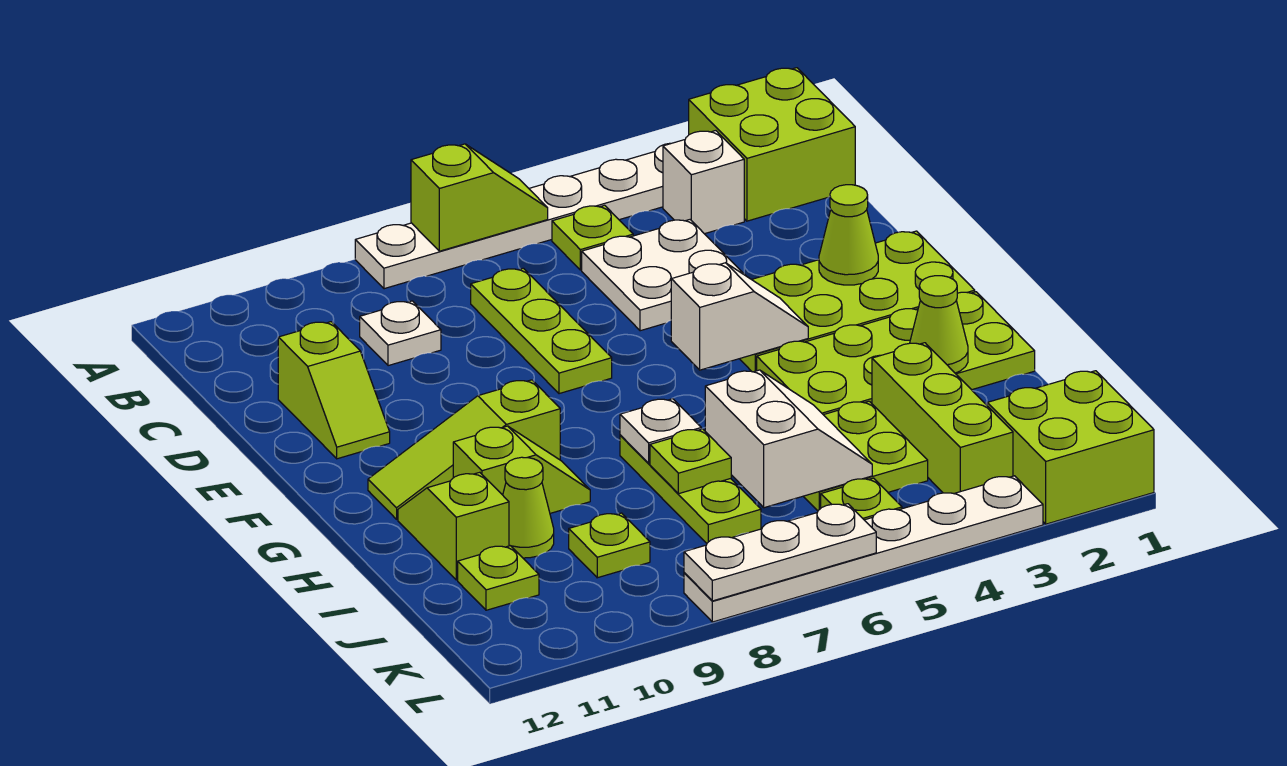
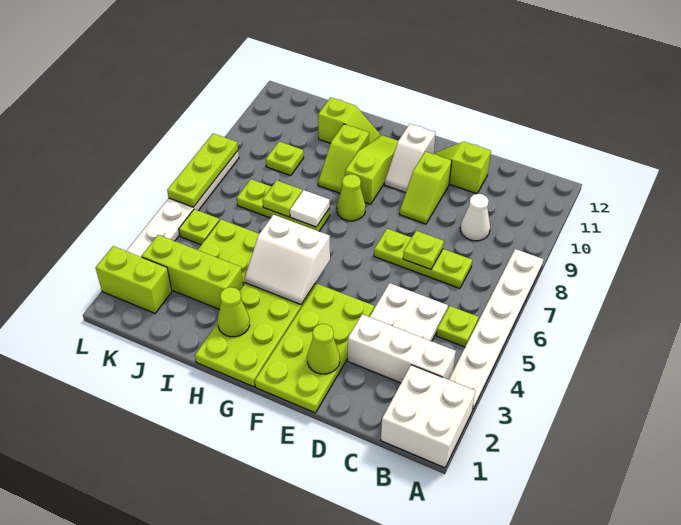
lime brick A1:B2 level 1 -> white brick A1:B2 level 1
lime slope A6:A7 level 2 top 7 -> lime slope E9:E10 level 1 top 10
white brick B3 level 1 -> white brick B3:D3 level 1
white plate C9 level 1 -> white cone C9 level 1
white slope F4:F5 level 2 top 5 -> white slope F10:F11 level 1 top 11
white plate H7 level 2 -> white tile H7 level 2
white slope I5:J6 level 2 top 6 -> white slope G4:H5 level 2 top 5
lime cone I10 level 1 -> lime cone G8 level 1
lime plate J11 level 1 -> lime plate D7 level 2
lime brick K1:L2 level 1 -> lime brick K2:L2 level 1
white plate L6:L8 level 2 -> lime plate L6:L8 level 2

